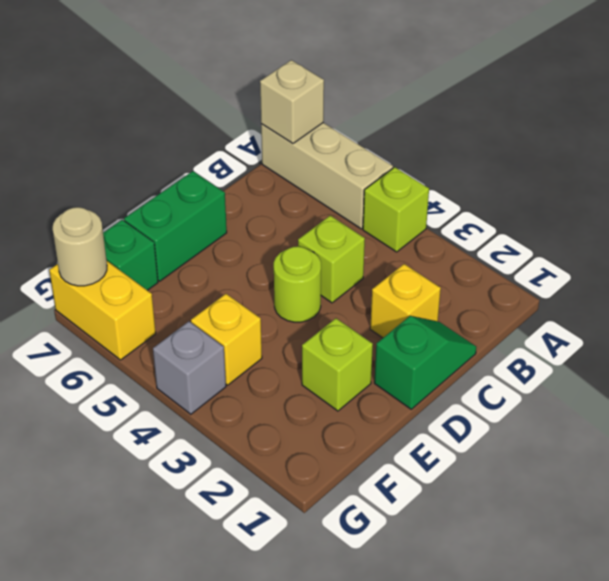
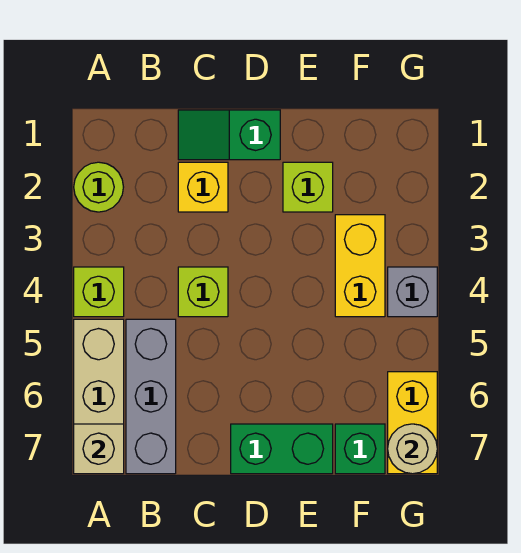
none -> grey brick B5:B7 level 1
lime round brick D4 level 1 -> lime round brick A2 level 1
yellow brick F4 level 1 -> yellow brick F3:F4 level 1

